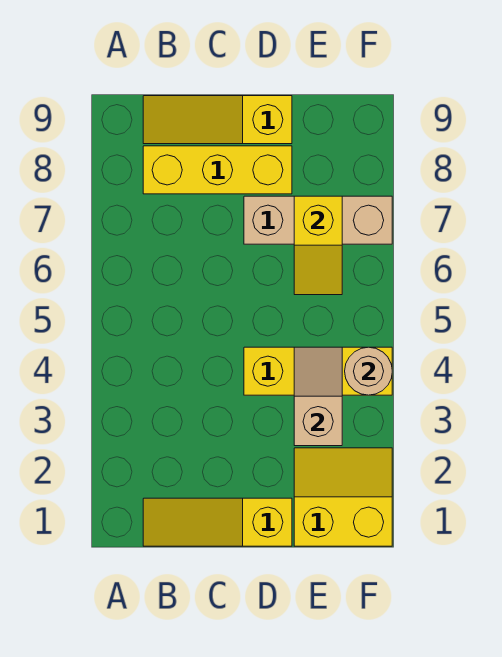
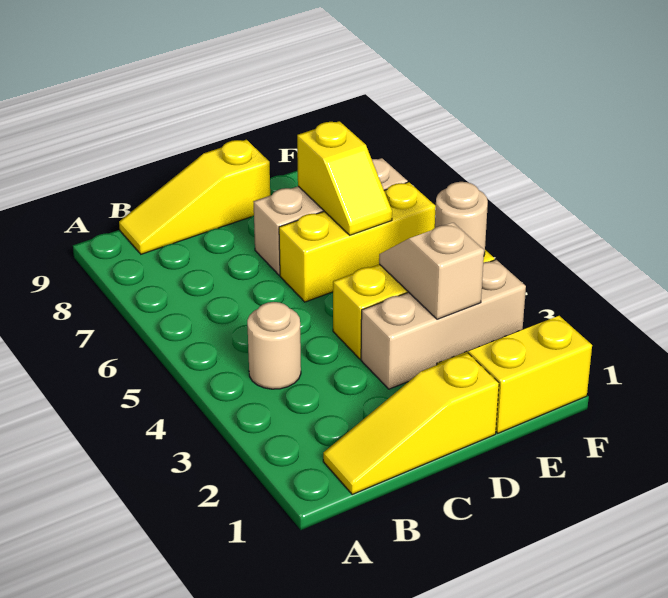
none -> tan round brick B4 level 1
yellow brick B8:D8 level 1 -> yellow brick D6:F6 level 1
none -> tan brick D3:F3 level 1

